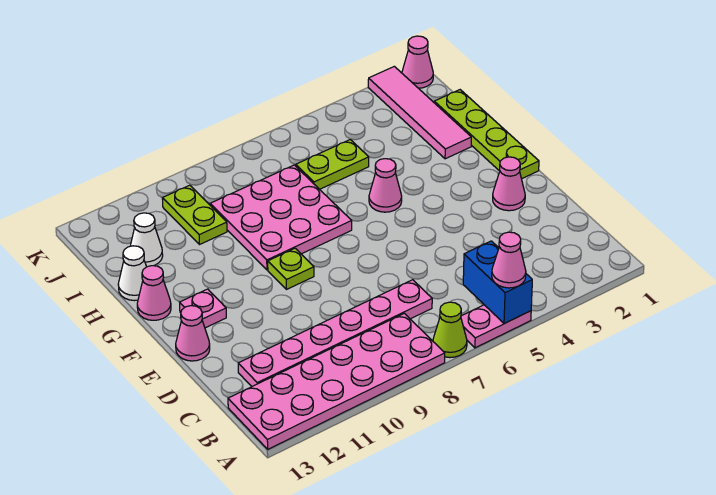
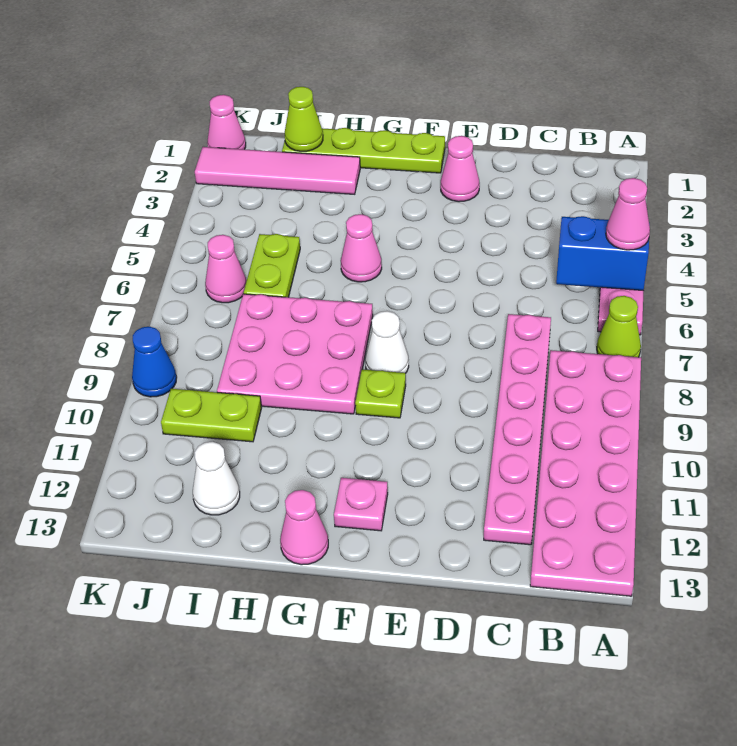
pink cone E13 level 1 -> pink cone J6 level 1
white cone H13 level 1 -> white cone F8 level 1
none -> lime cone I1 level 2
none -> blue cone K9 level 1

